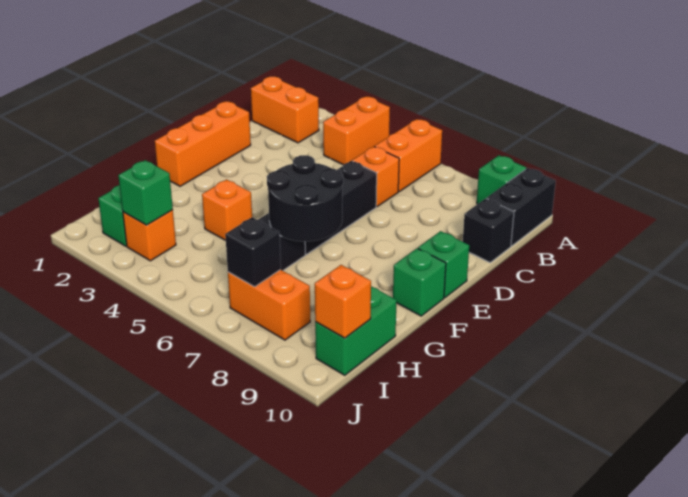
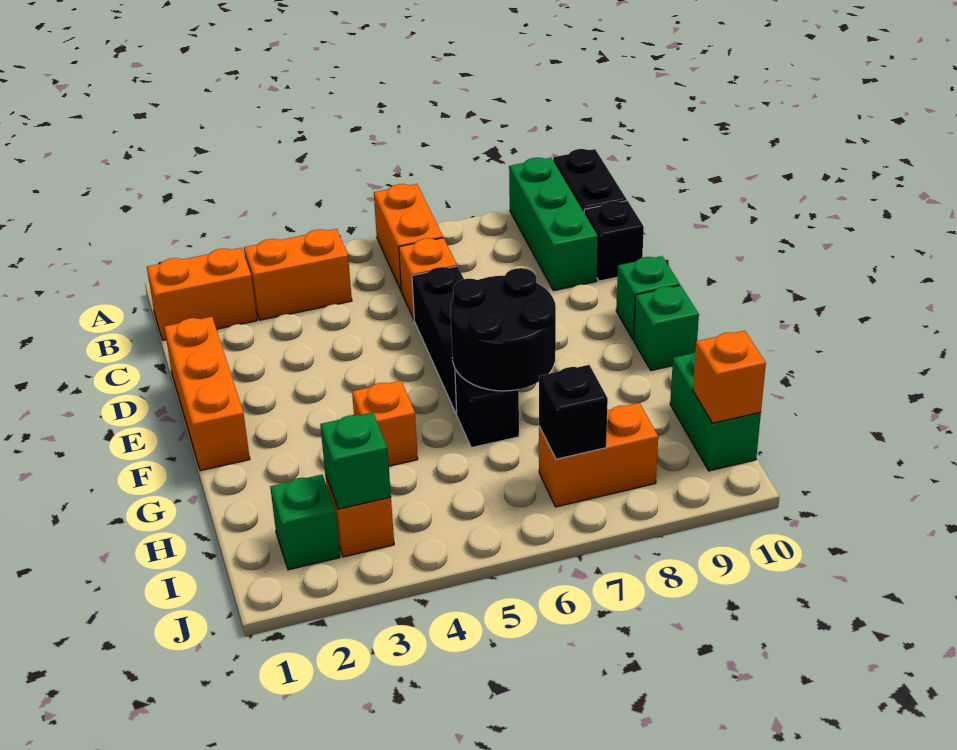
orange brick A4:B4 level 1 -> orange brick B3:B4 level 1
green brick A9 level 1 -> green brick A9:C9 level 1

